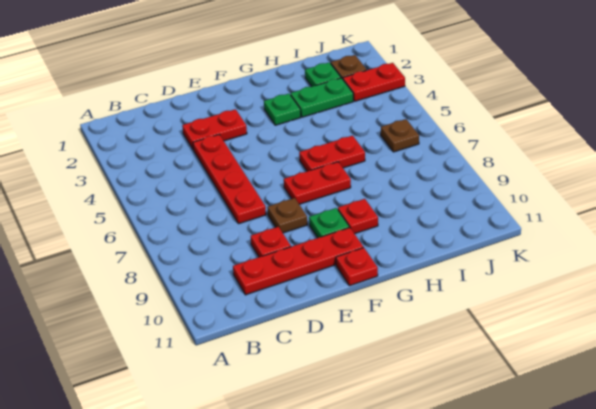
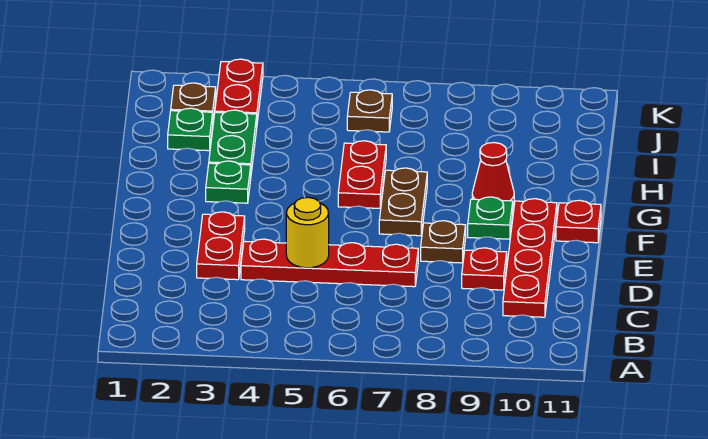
none -> yellow round brick D5 level 2
red plate F7:G7 level 1 -> brown plate F7:G7 level 1
red plate G9 level 1 -> red cone G9 level 1

